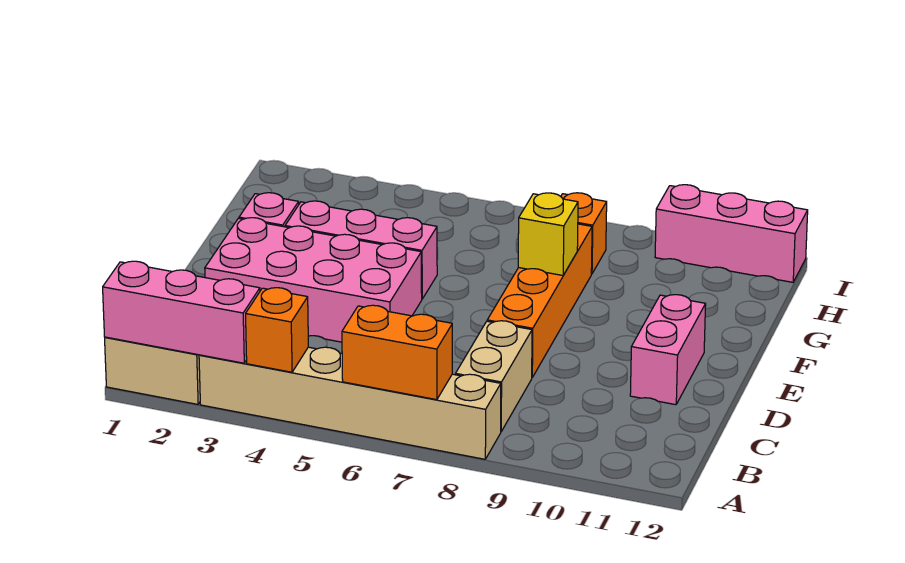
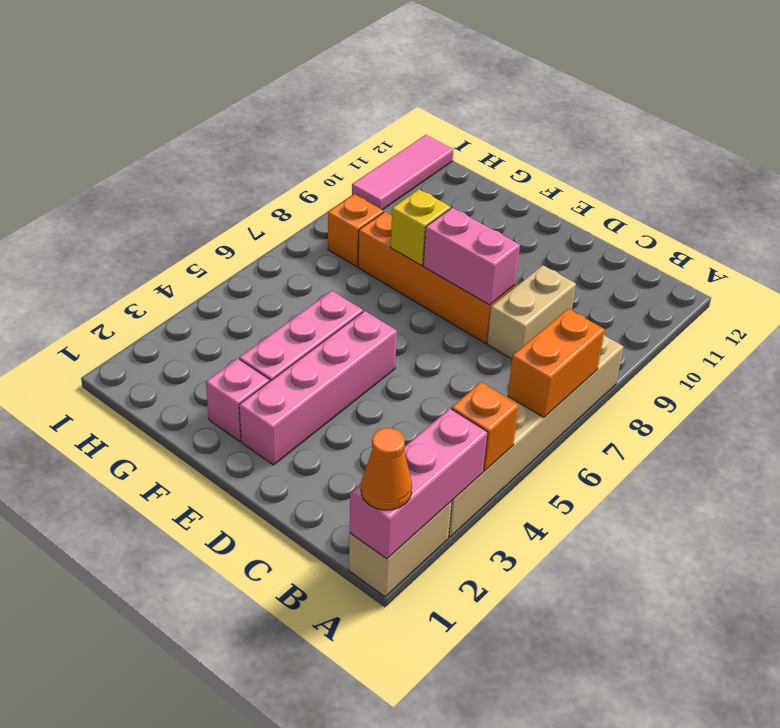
none -> orange cone A1 level 3
tan brick B8:C8 level 1 -> tan brick C8:C9 level 1
pink brick D2:E5 level 1 -> pink brick E2:E5 level 1
pink brick D11:E11 level 1 -> pink brick D8:E8 level 2
pink brick I10:I12 level 1 -> pink tile I10:I12 level 1

